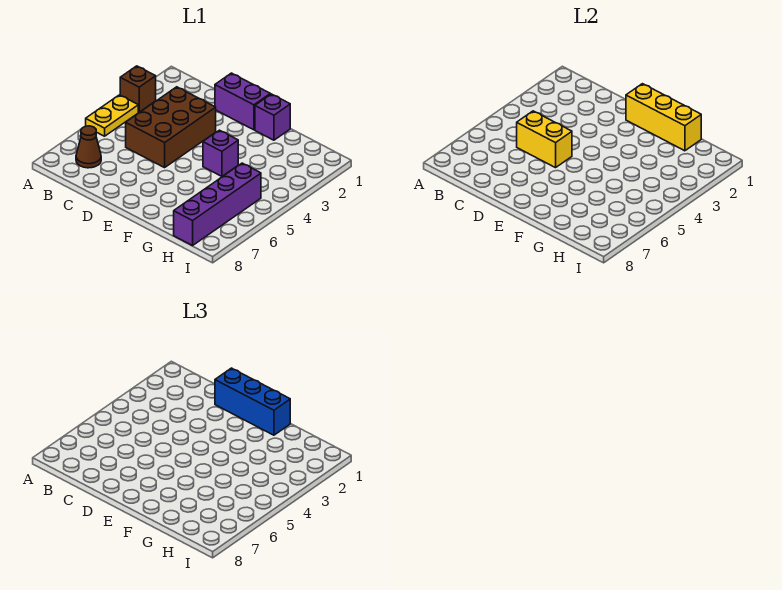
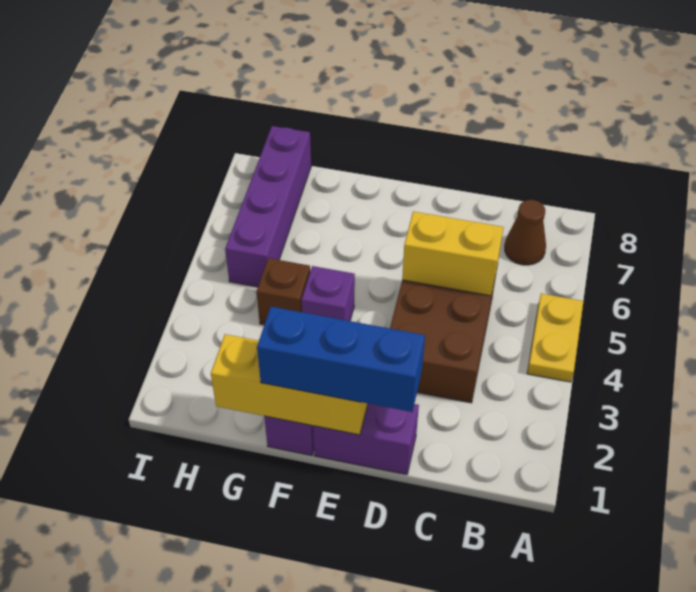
brown brick A3 level 1 -> brown brick G4 level 1

